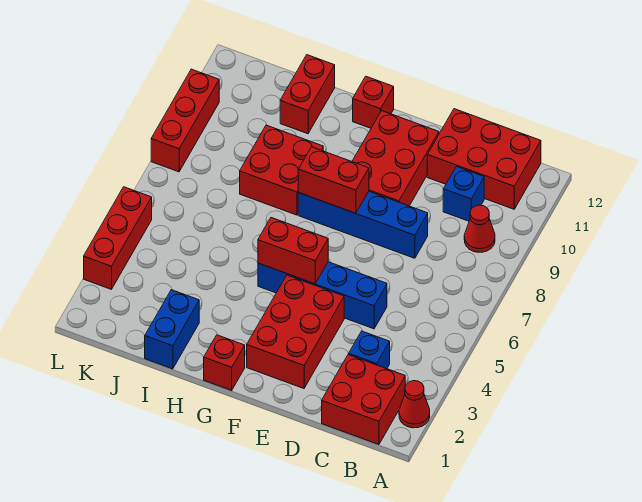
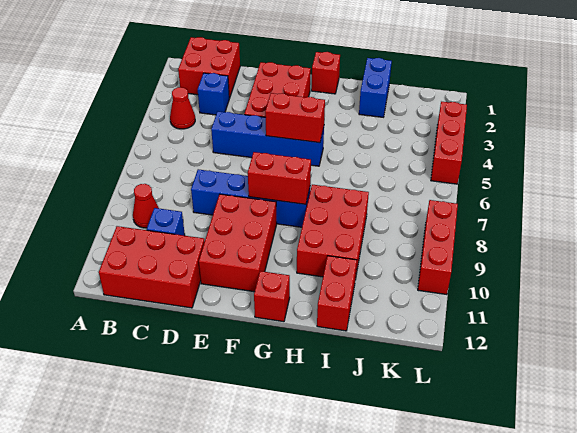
red cone A2 level 1 -> red cone B4 level 1
red brick H8:I9 level 1 -> red brick H8:I10 level 1

